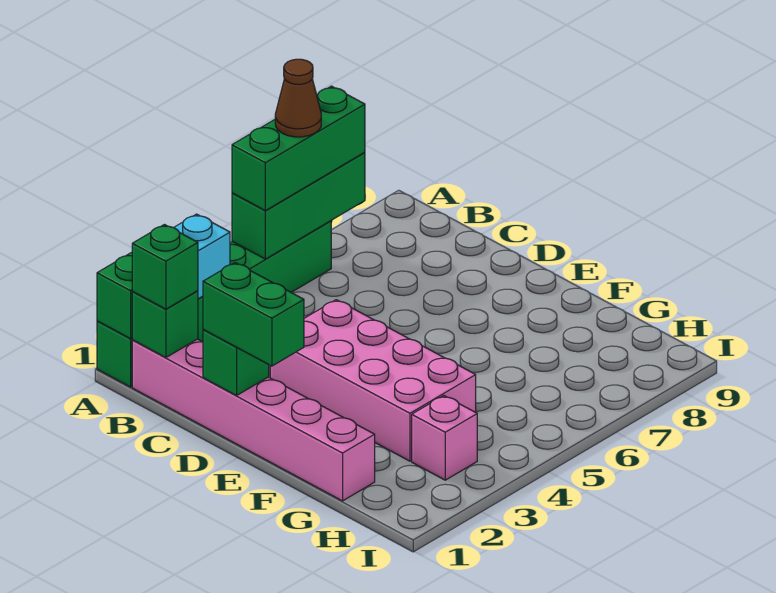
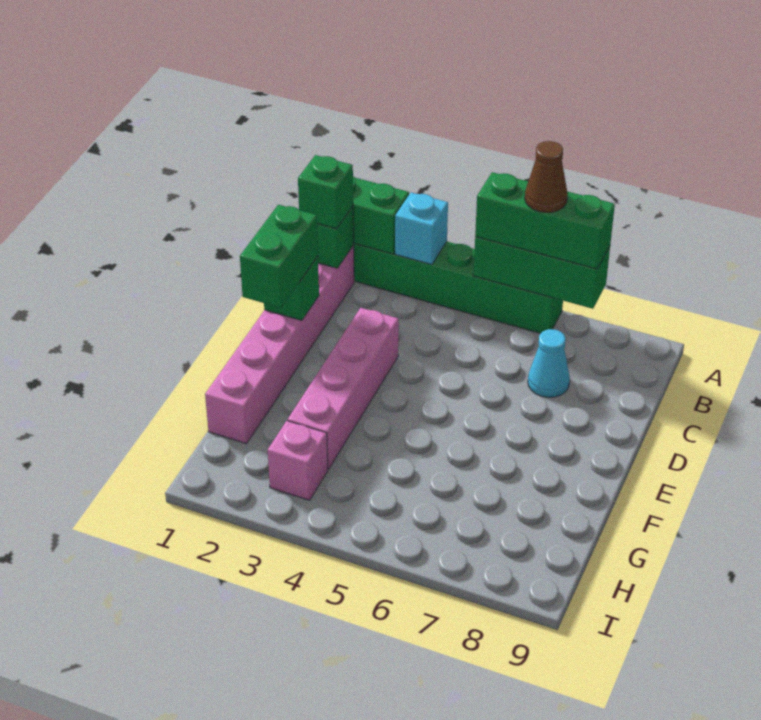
none -> cyan cone C7 level 1
pink brick D3:G4 level 1 -> pink brick D3:G3 level 1

